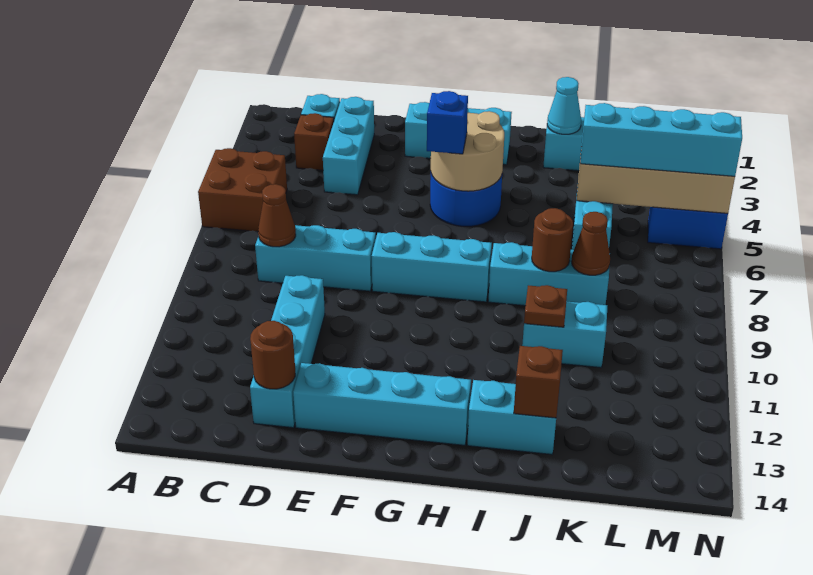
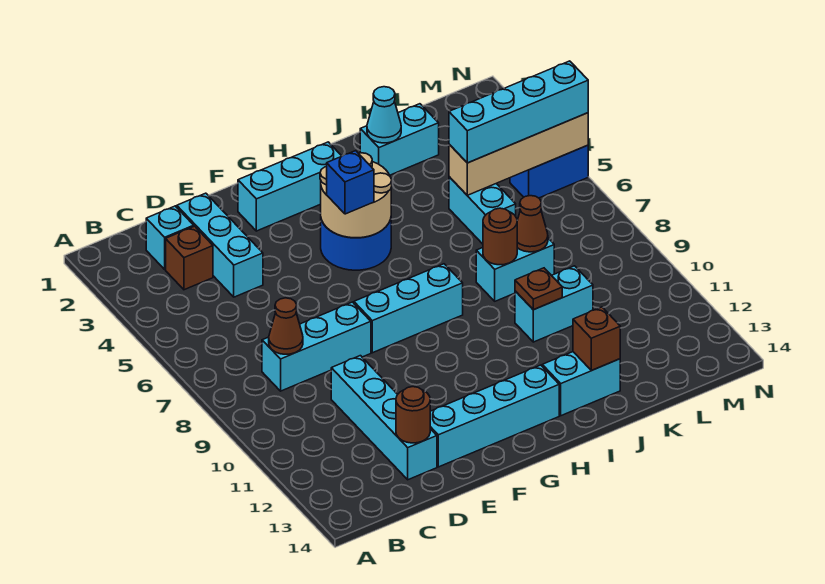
brown brick A5:B6 level 1 -> none
cyan brick I8:K8 level 1 -> cyan brick J8:K8 level 1

